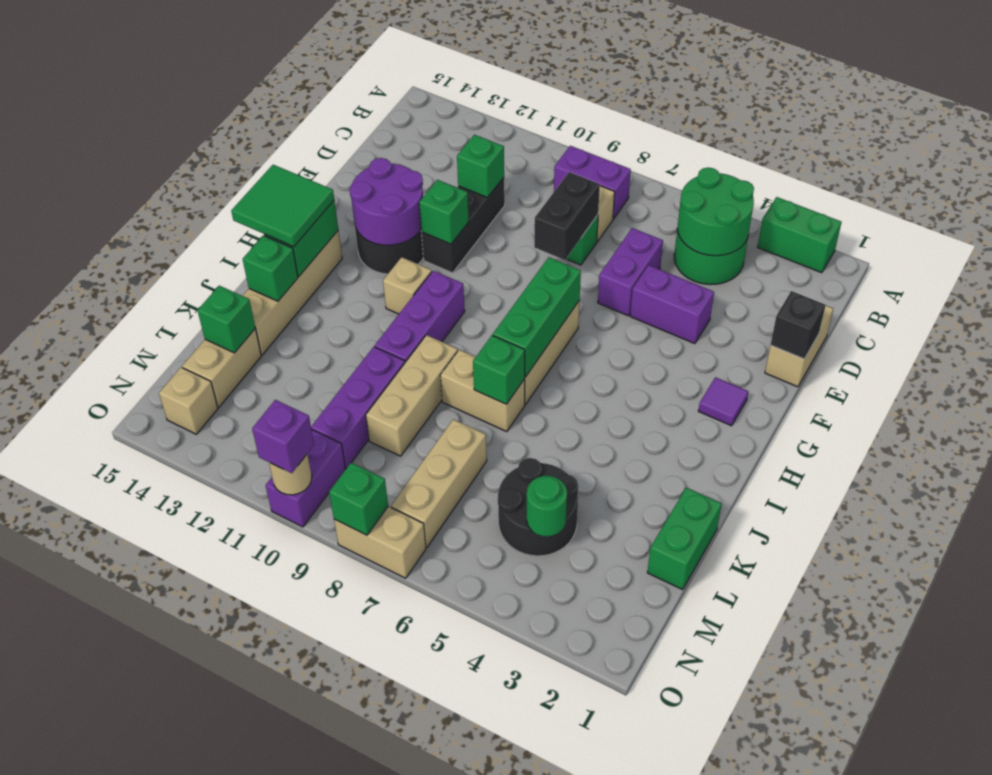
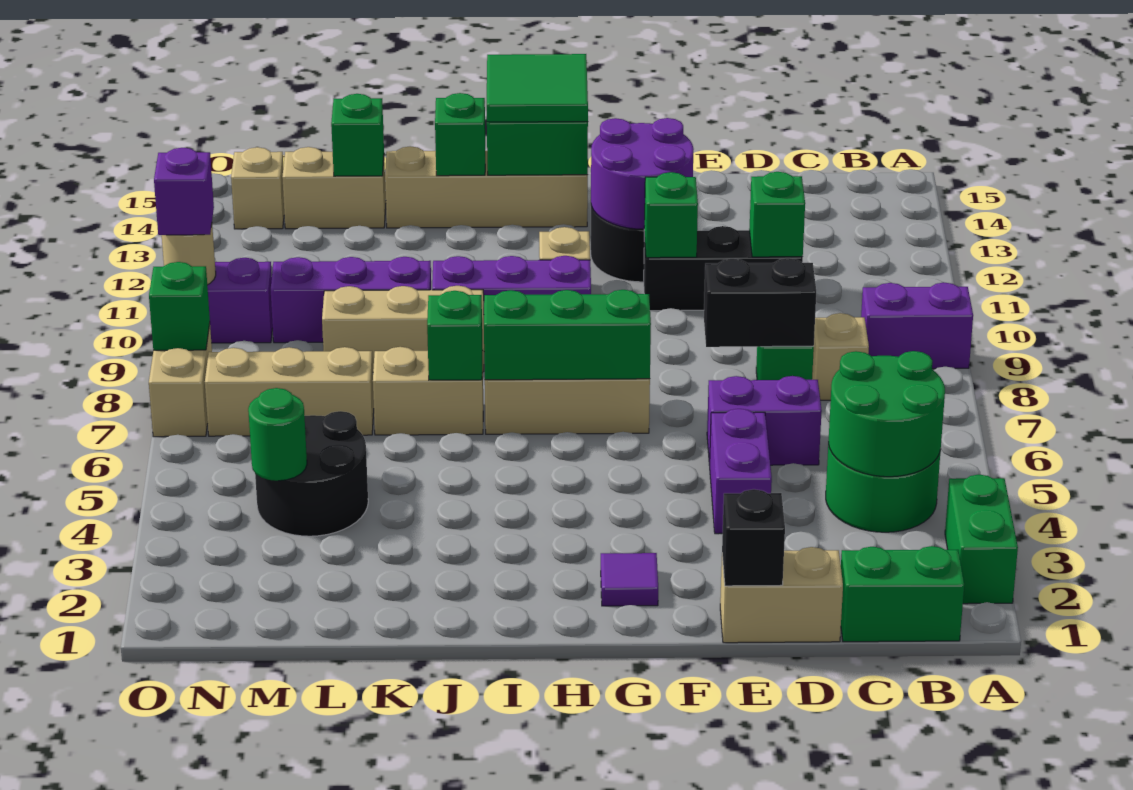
purple brick B8:B9 level 1 -> purple brick A9:B9 level 1
tan brick J7:J8 level 1 -> tan brick J7:K7 level 1
green brick K1:L1 level 1 -> green brick B1:C1 level 1

